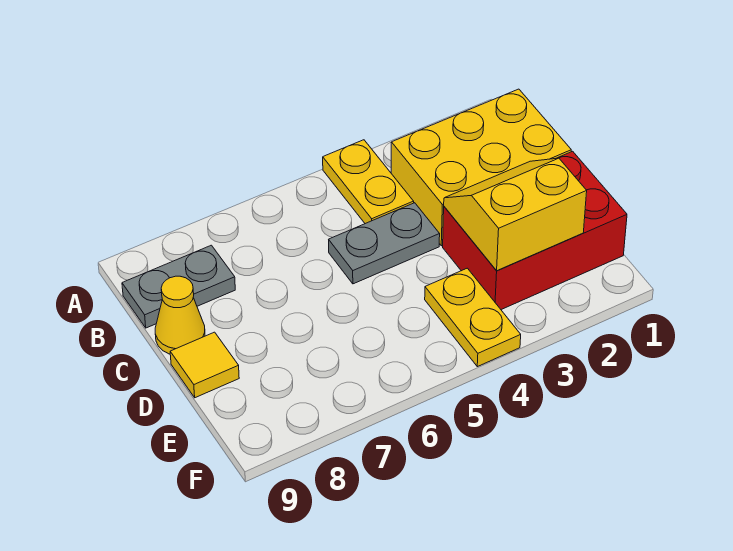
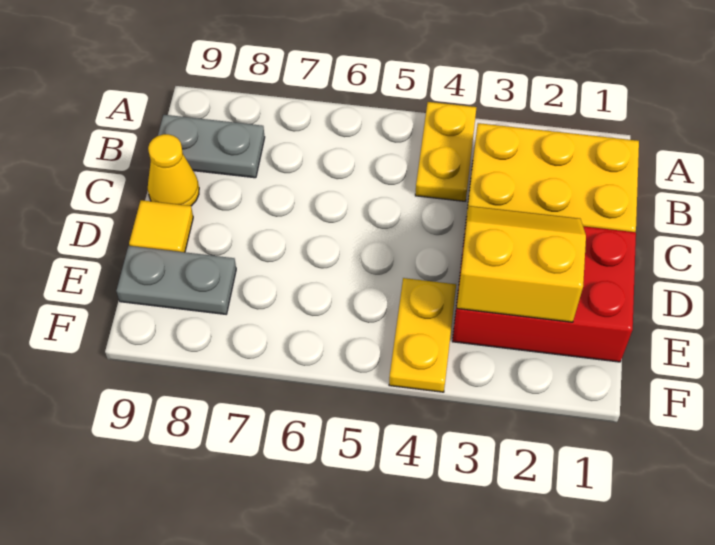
grey plate C4:C5 level 1 -> grey plate E8:E9 level 1

